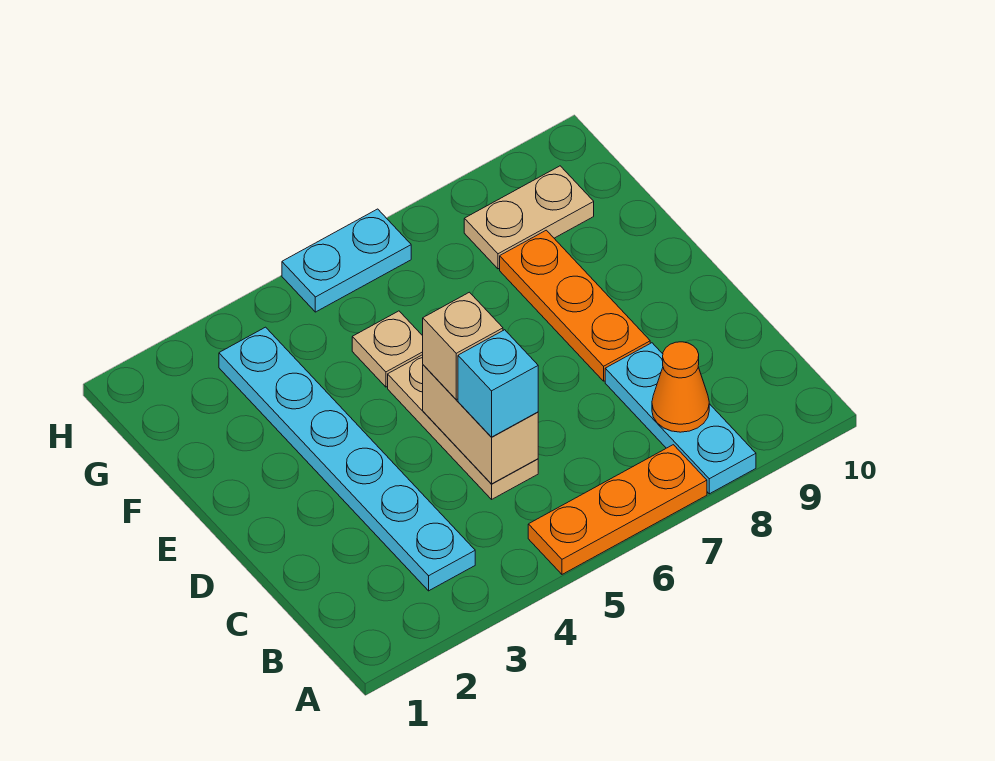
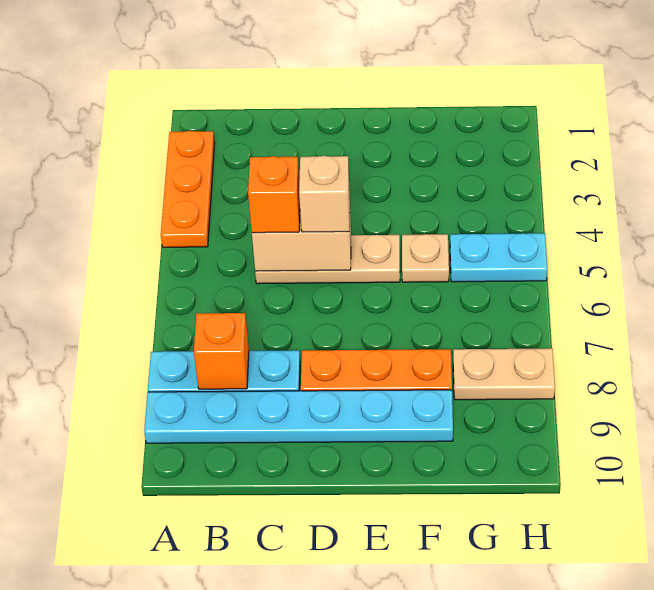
orange plate A5:A7 level 1 -> orange plate A2:A4 level 1
cyan plate B3:G3 level 1 -> cyan plate A9:F9 level 1
orange cone B8 level 2 -> orange brick B8 level 2
cyan brick C5 level 3 -> orange brick C5 level 3
tan plate G8:G9 level 1 -> tan plate G8:H8 level 1
cyan plate H5:H6 level 1 -> cyan plate G5:H5 level 1

